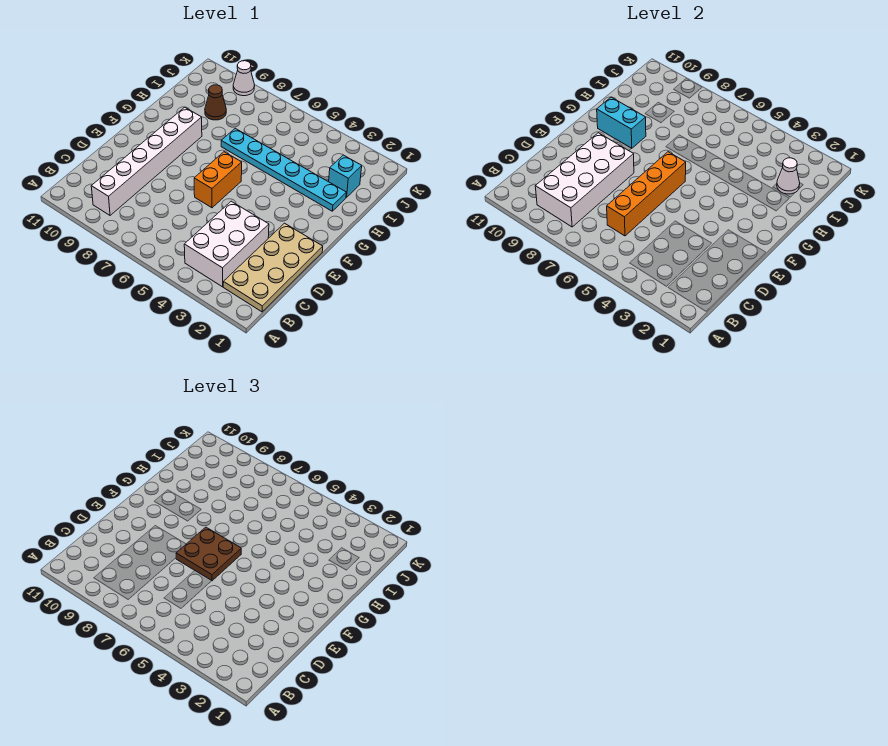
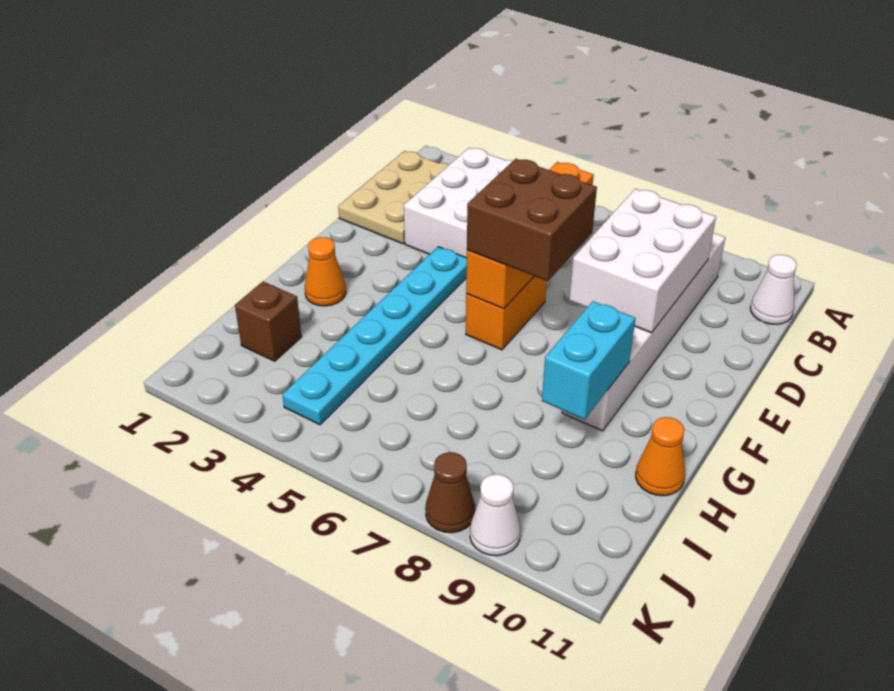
tan plate B1:E2 level 1 -> tan plate B1:D2 level 1
white brick B8:E9 level 2 -> white brick C8:E9 level 2
brown plate E6:F7 level 3 -> brown brick E6:F7 level 3
none -> orange cone G2 level 1
cyan brick G9:G10 level 2 -> cyan brick G9:H9 level 2
cyan plate H2:H7 level 1 -> cyan plate E4:J4 level 1
none -> orange cone H11 level 1
cyan brick I2 level 1 -> brown brick I2 level 1
white cone I2 level 2 -> white cone B11 level 1
brown cone I9 level 1 -> brown cone K8 level 1

